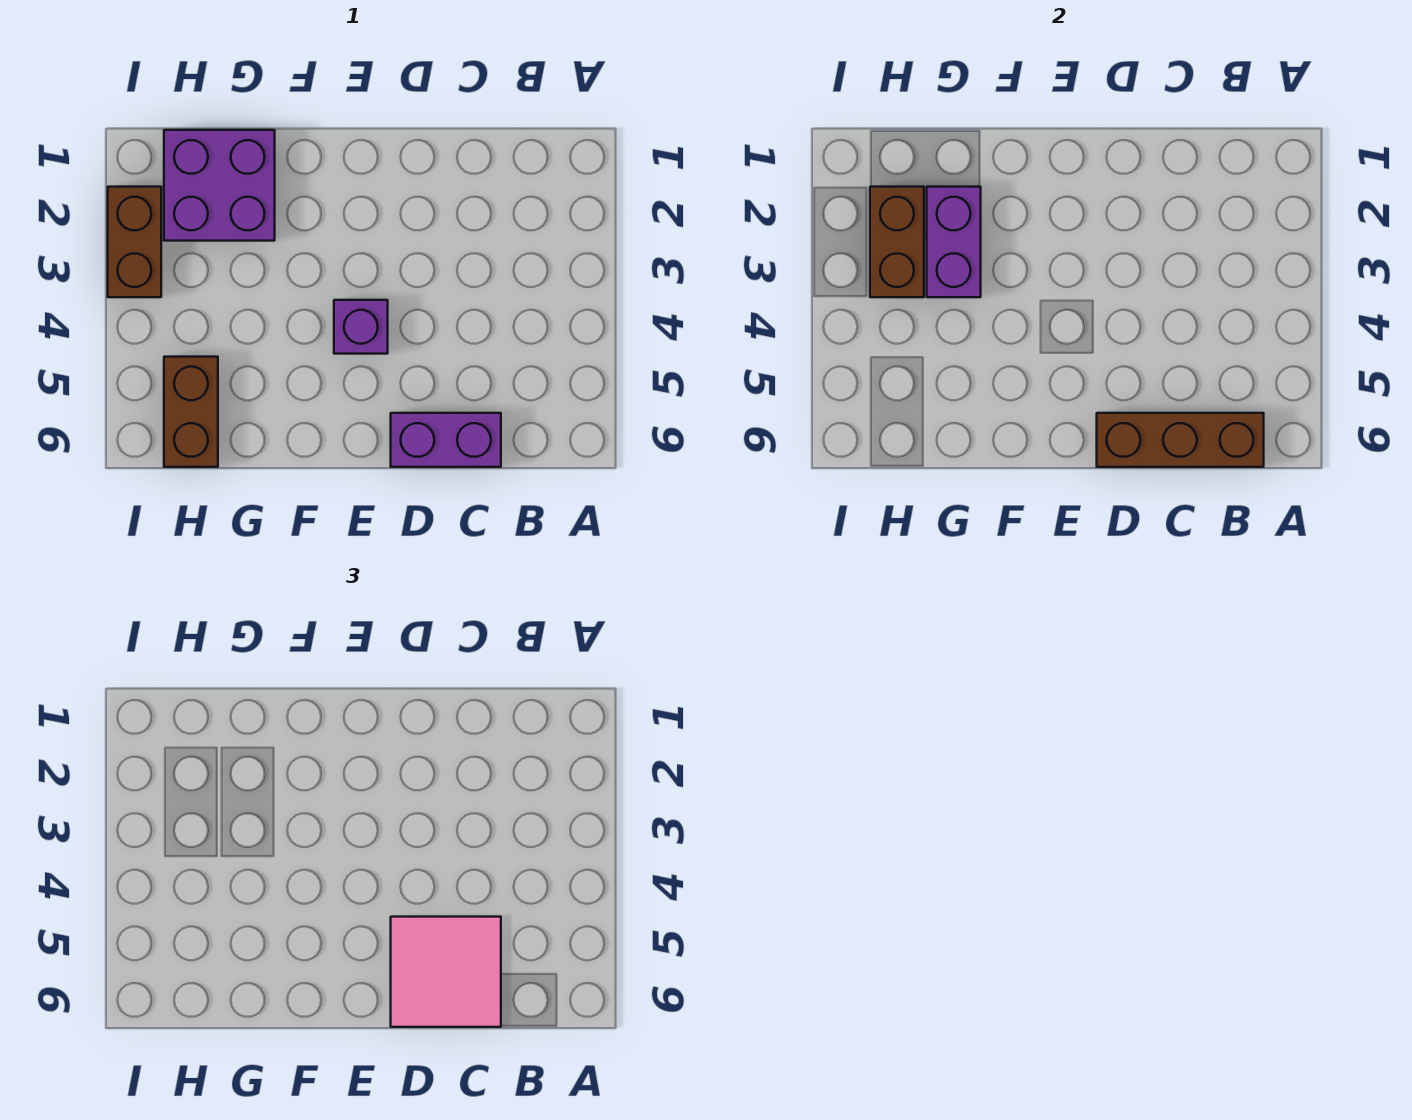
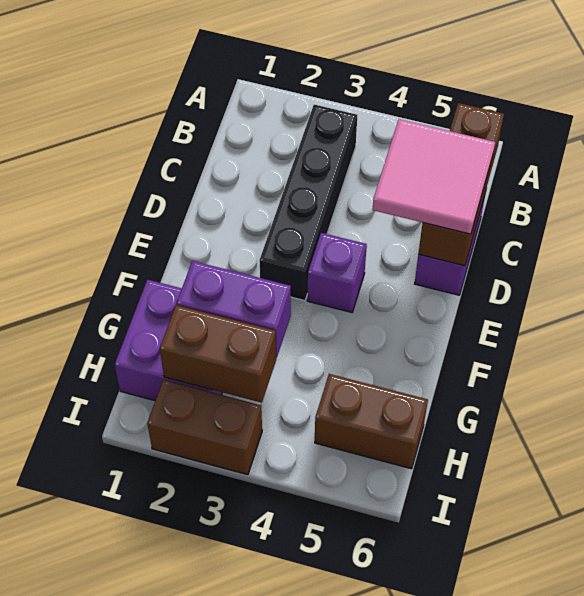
none -> black brick B3:E3 level 1

